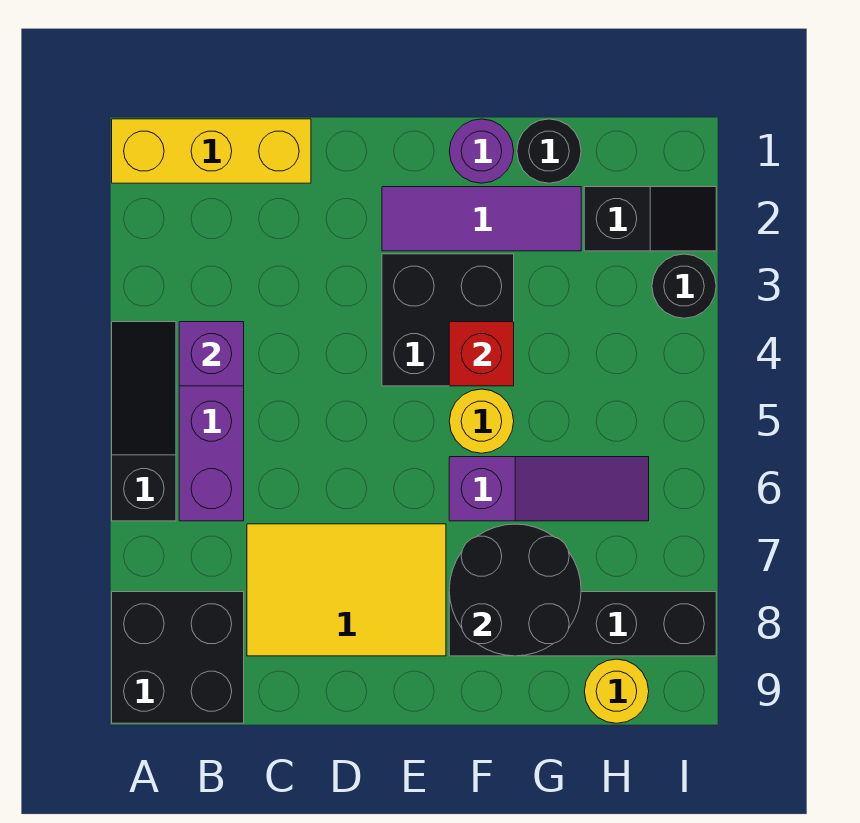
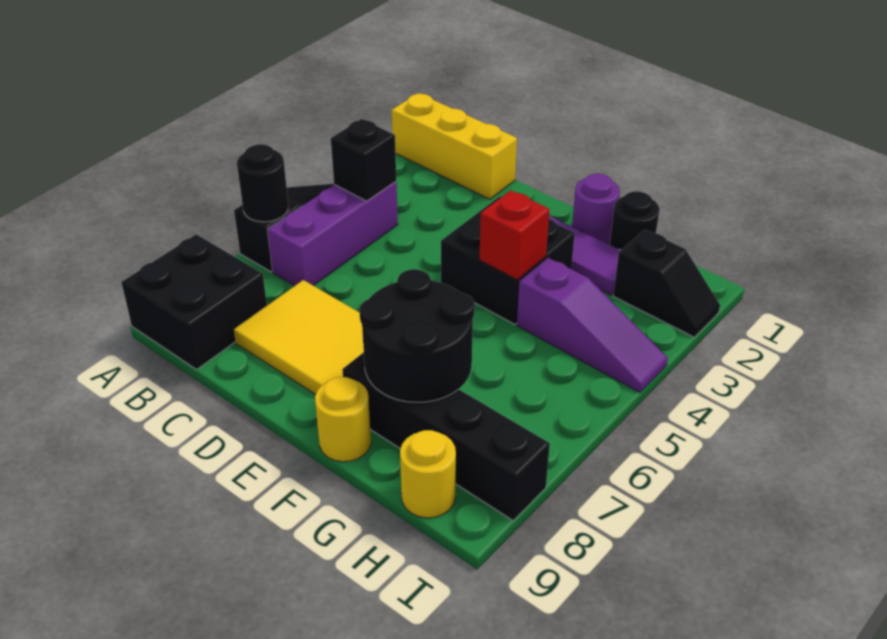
purple brick B4 level 2 -> black brick B4 level 2
yellow round brick F5 level 1 -> yellow round brick F9 level 1
purple slope F6:H6 level 1 top F -> purple slope G4:I4 level 1 top G
black round brick I3 level 1 -> black round brick A6 level 2

